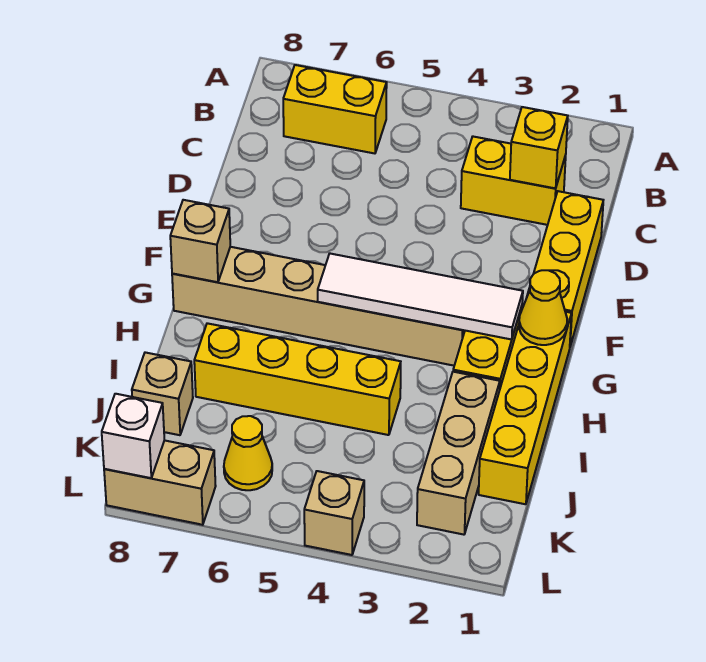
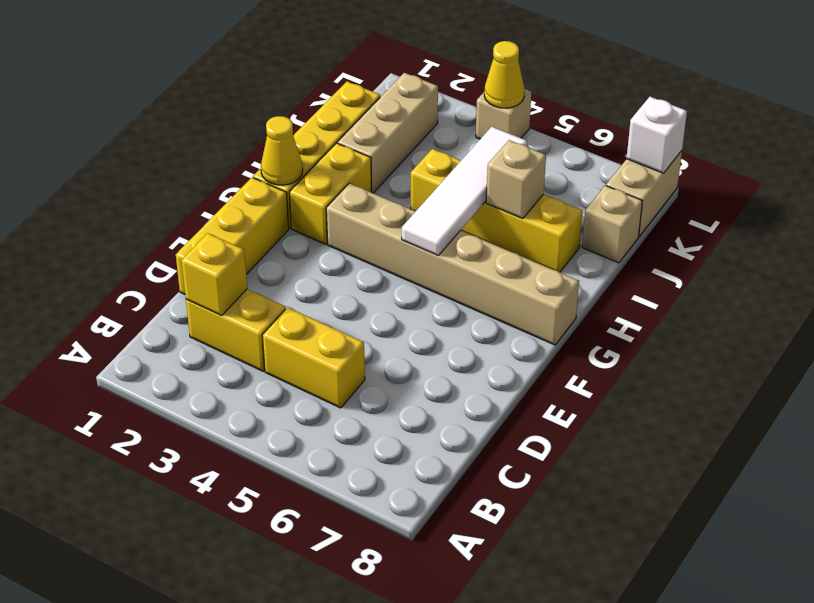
yellow brick B6:B7 level 1 -> yellow brick C4:C5 level 1
white tile G2:G5 level 2 -> white tile G5:J5 level 2
tan brick G8 level 2 -> tan brick I6 level 2
yellow cone K6 level 1 -> yellow cone L4 level 2
tan brick L7:L8 level 1 -> tan brick K8:L8 level 1

